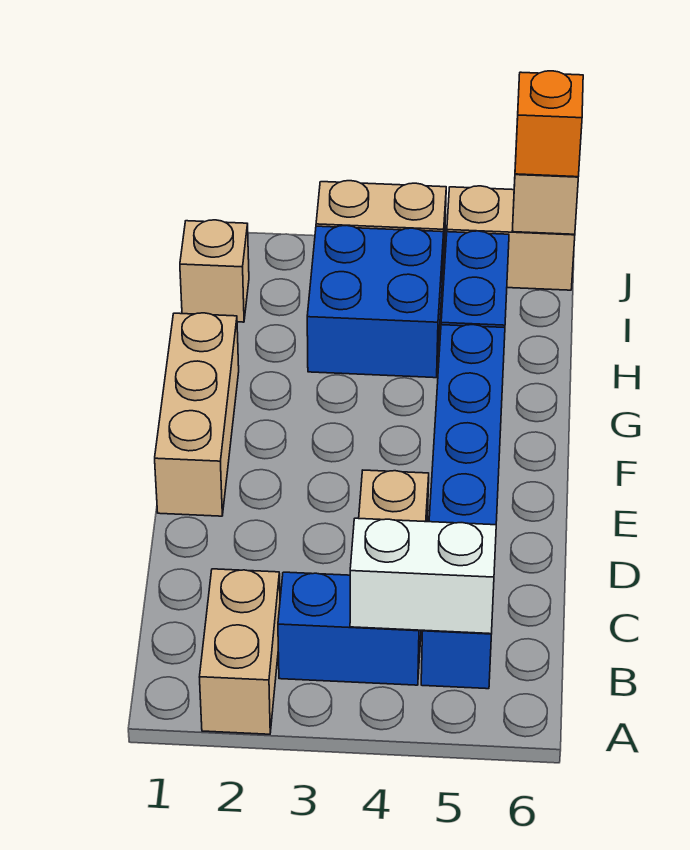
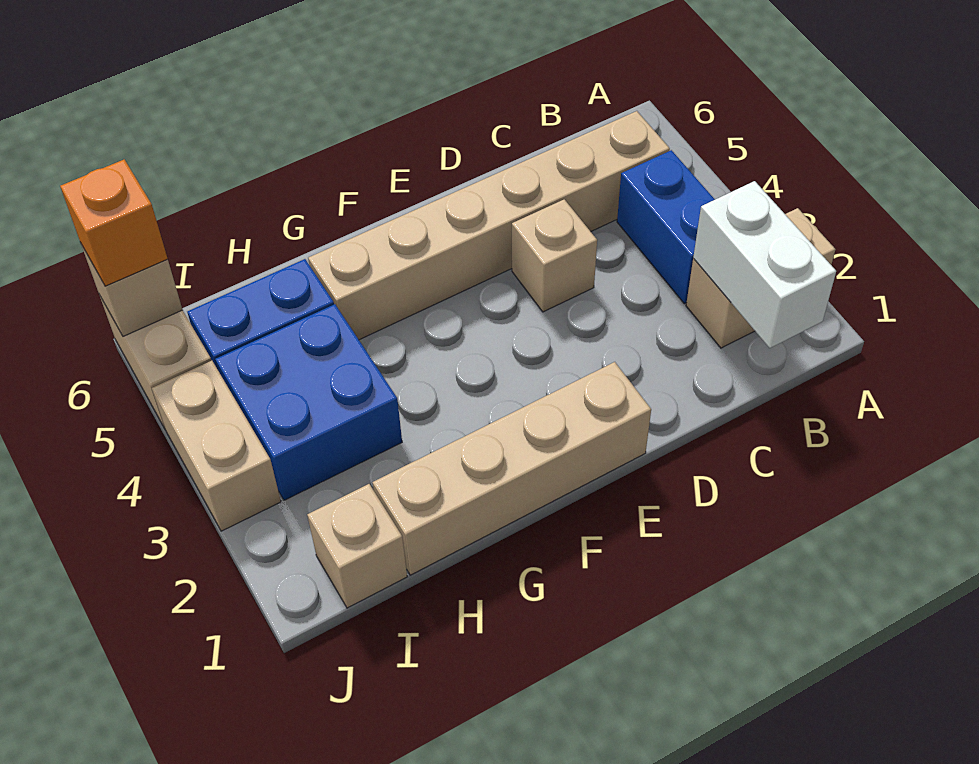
white brick B4:B5 level 2 -> white brick B1:B2 level 2
blue brick B5:G5 level 1 -> tan brick B5:G5 level 1
tan brick E1:G1 level 1 -> tan brick E1:H1 level 1

